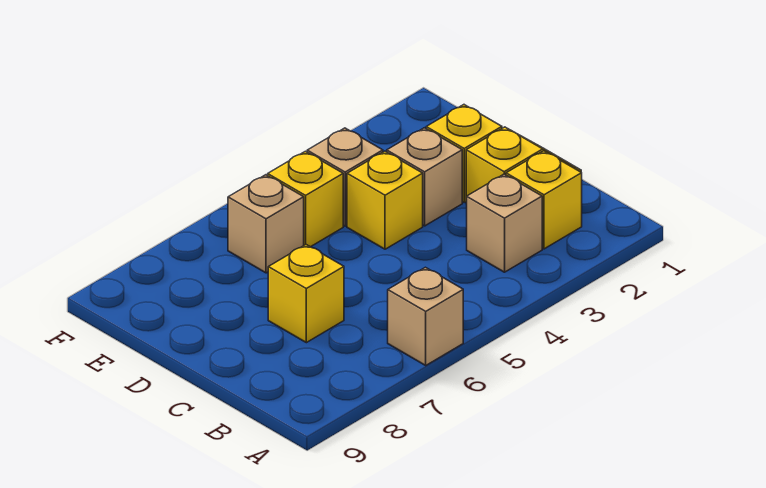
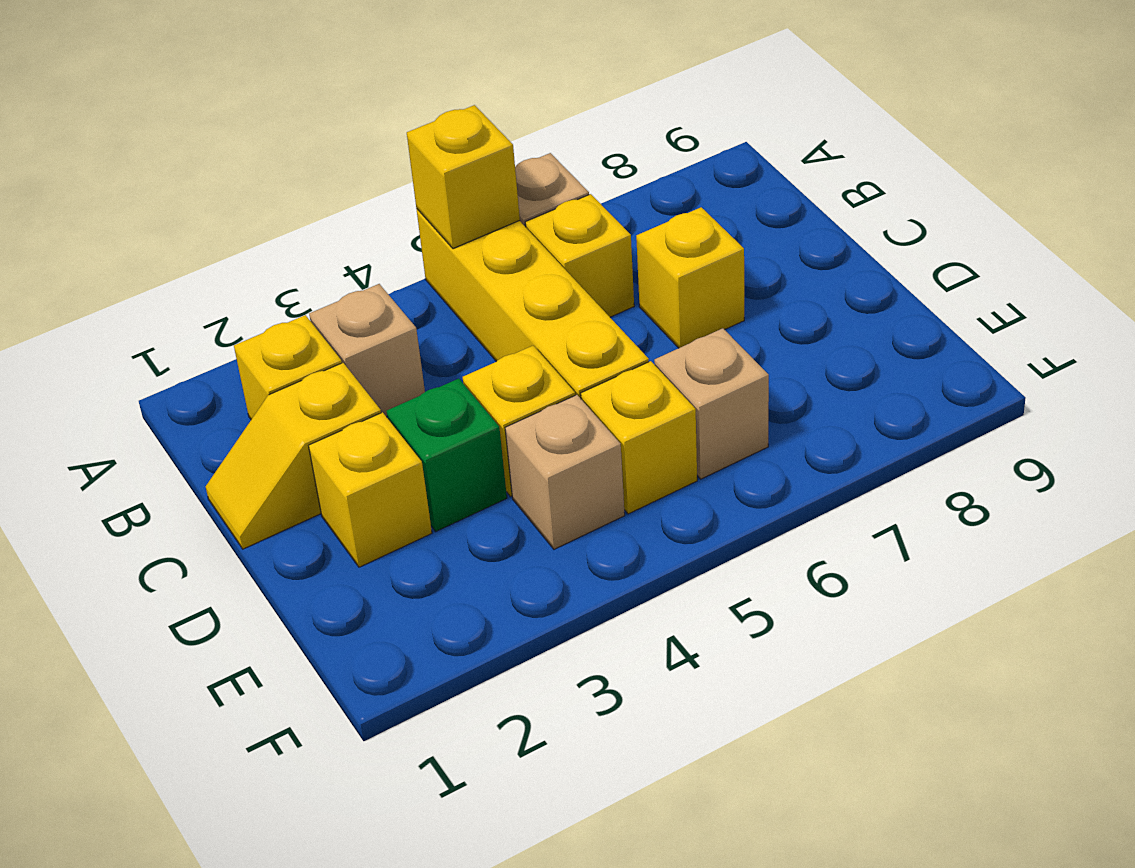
none -> yellow brick A5:D5 level 1
none -> yellow brick A5 level 2
none -> yellow brick B6 level 1
tan brick D3 level 1 -> green brick D3 level 1

